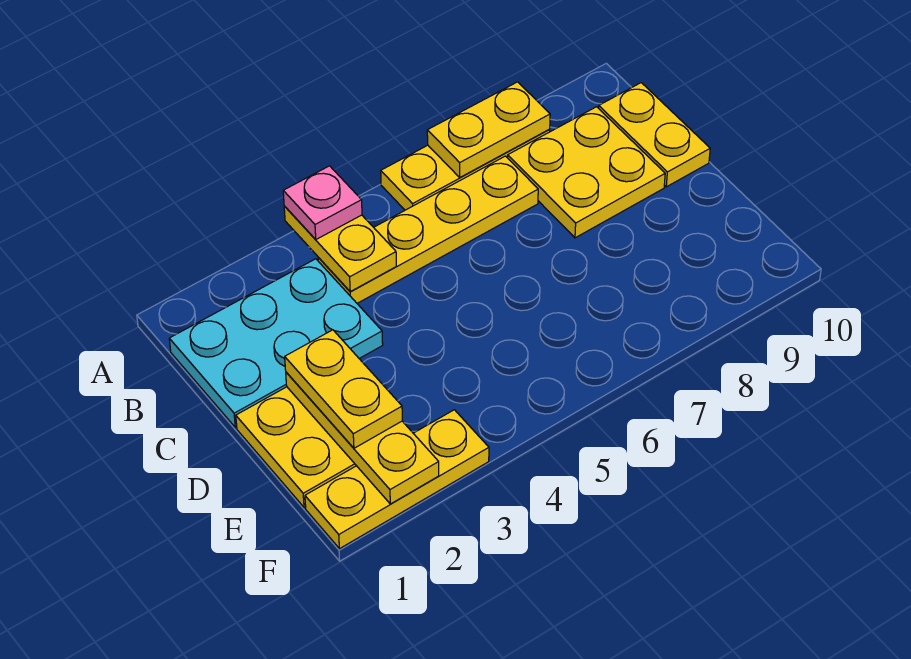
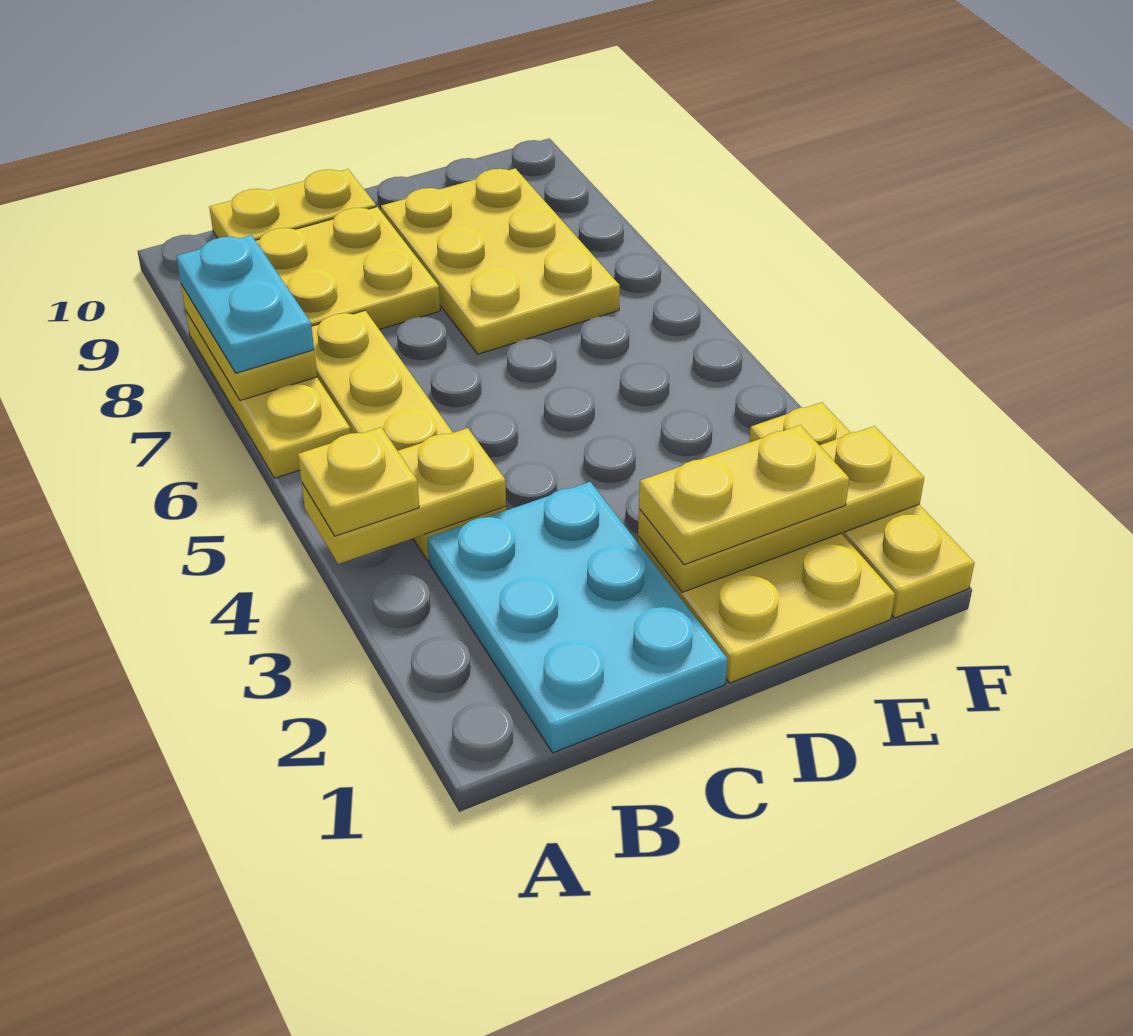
pink plate A4 level 3 -> yellow plate A4 level 3
none -> cyan plate A7:A8 level 3
none -> yellow plate D7:E9 level 1

